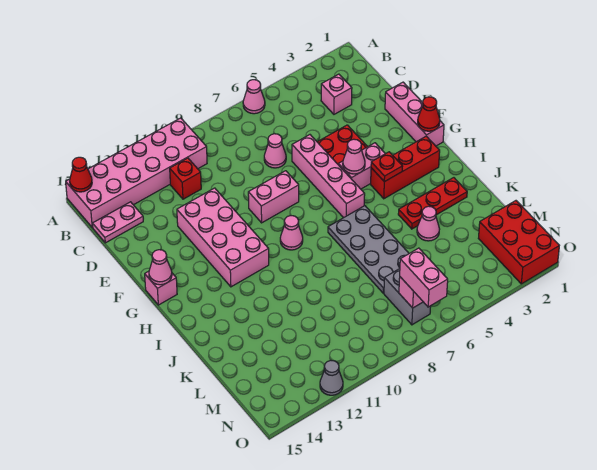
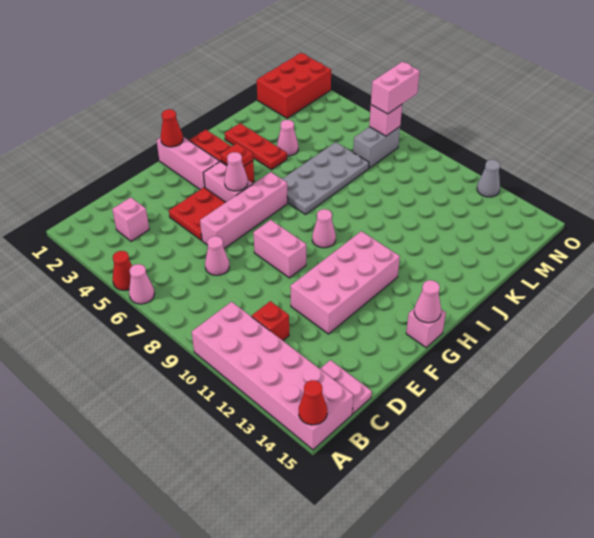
none -> red cone A5 level 1
pink brick E1:G1 level 1 -> pink brick G1:G3 level 1

